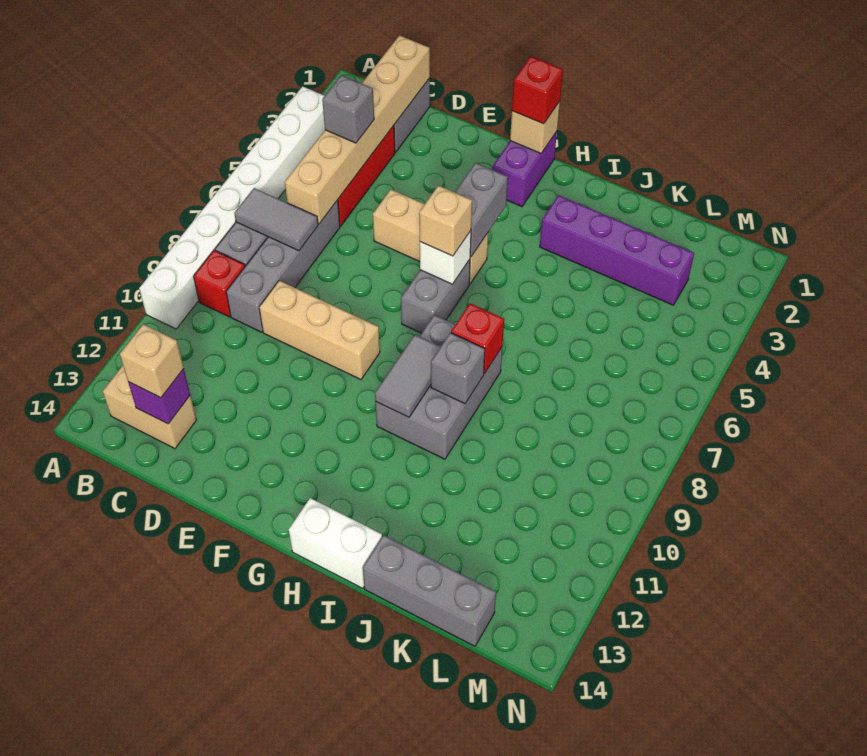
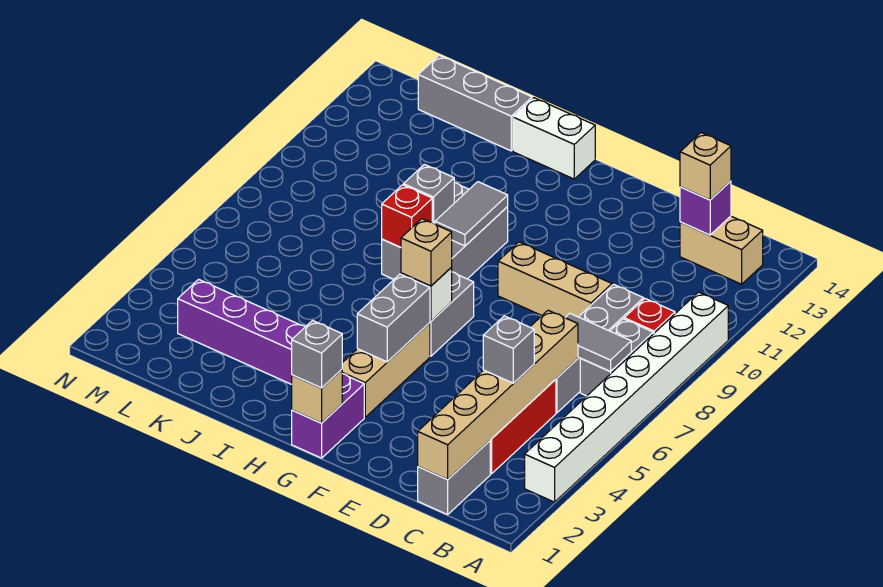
tan brick E5:G5 level 1 -> tan brick G3:G5 level 1
red brick G1 level 3 -> grey brick G1 level 3

